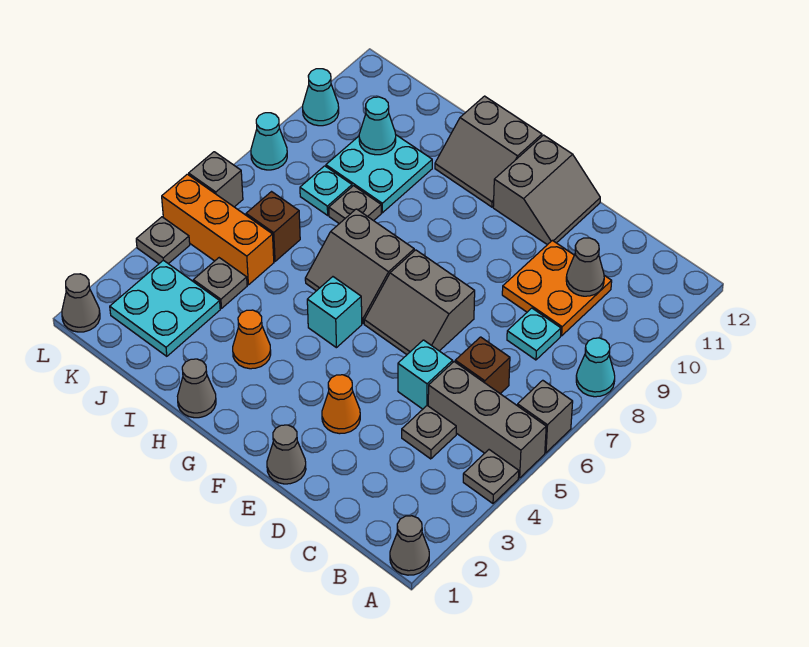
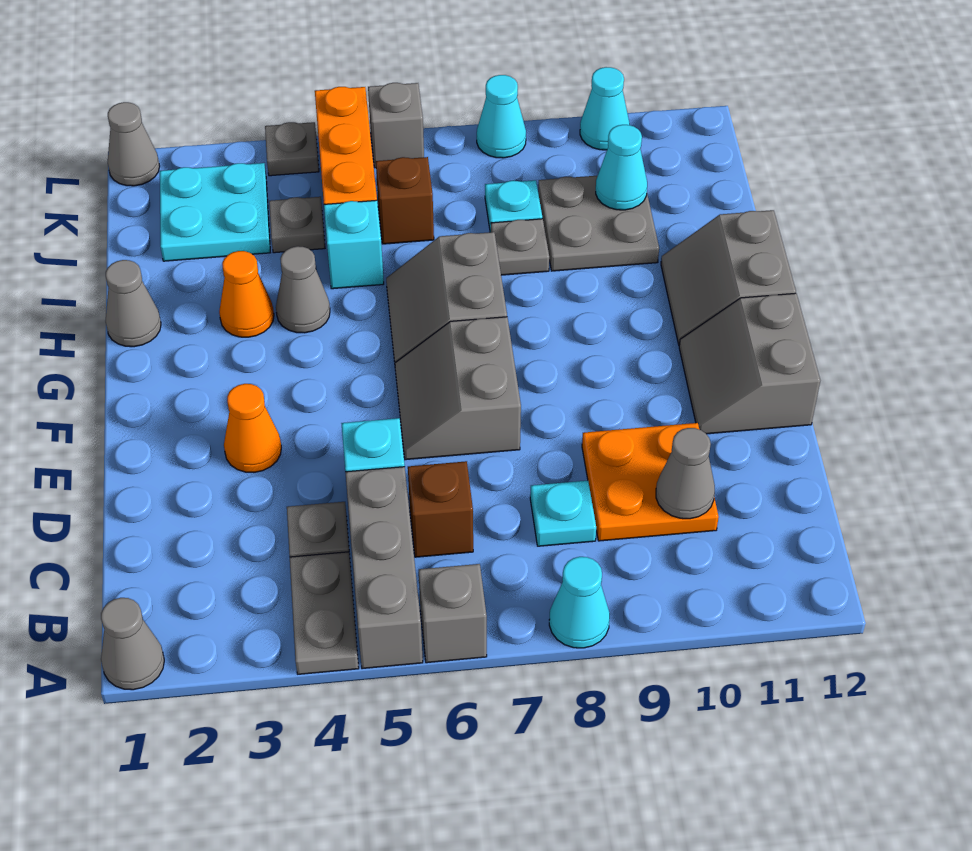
grey plate A4 level 1 -> grey plate A4:B4 level 1
grey cone E1 level 1 -> grey cone H4 level 1
grey slope E11:F12 level 1 top F -> grey slope E11:F12 level 1 top 12
cyan brick G5 level 1 -> cyan brick I5 level 1
cyan plate I9:J10 level 1 -> grey plate I9:J10 level 1

